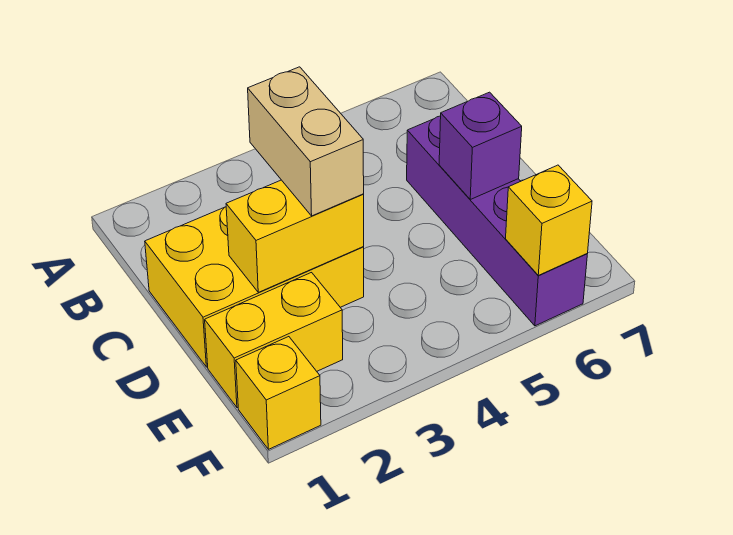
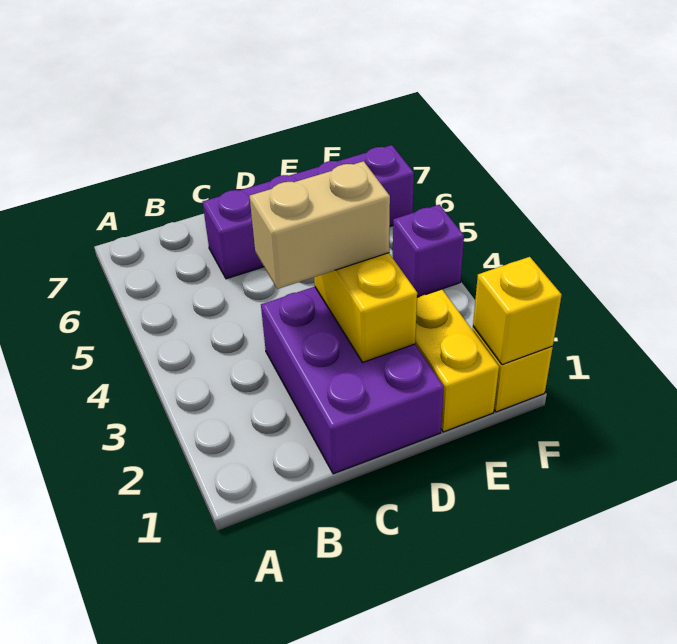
yellow brick C1:D3 level 1 -> purple brick C1:D3 level 1
purple brick D6 level 2 -> purple brick F4 level 1
yellow brick F6 level 2 -> yellow brick F1 level 2

